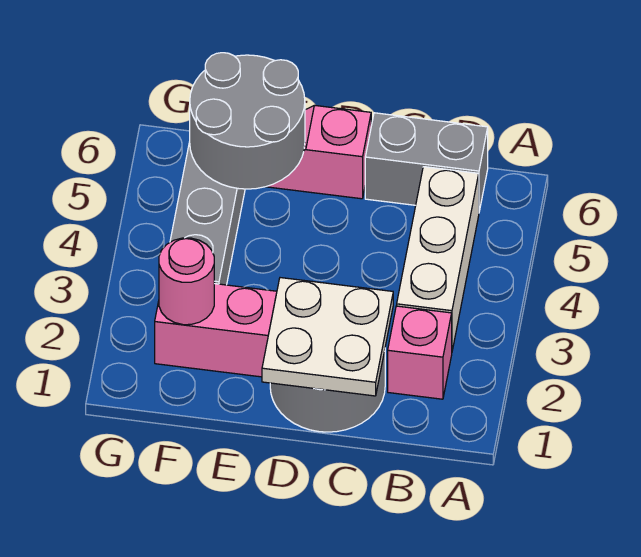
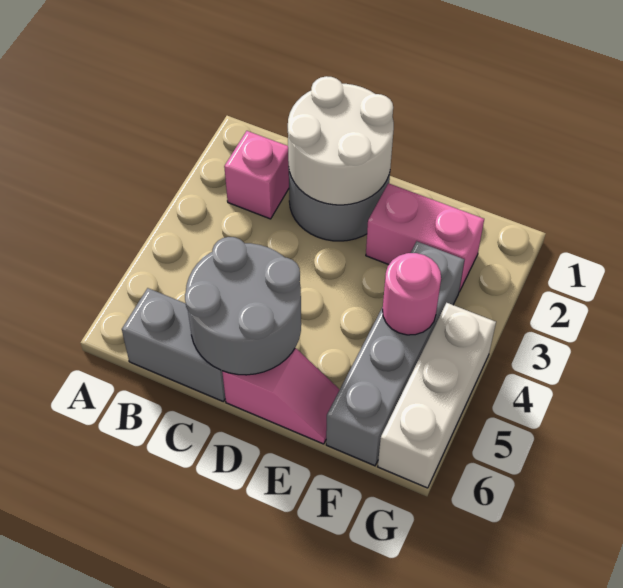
white brick B3:B5 level 1 -> white brick G4:G6 level 1
white plate C1:D2 level 2 -> white round brick C1:D2 level 2
grey round brick E5:F6 level 2 -> grey round brick C5:D6 level 2
pink round brick F2 level 2 -> pink round brick F4 level 2

